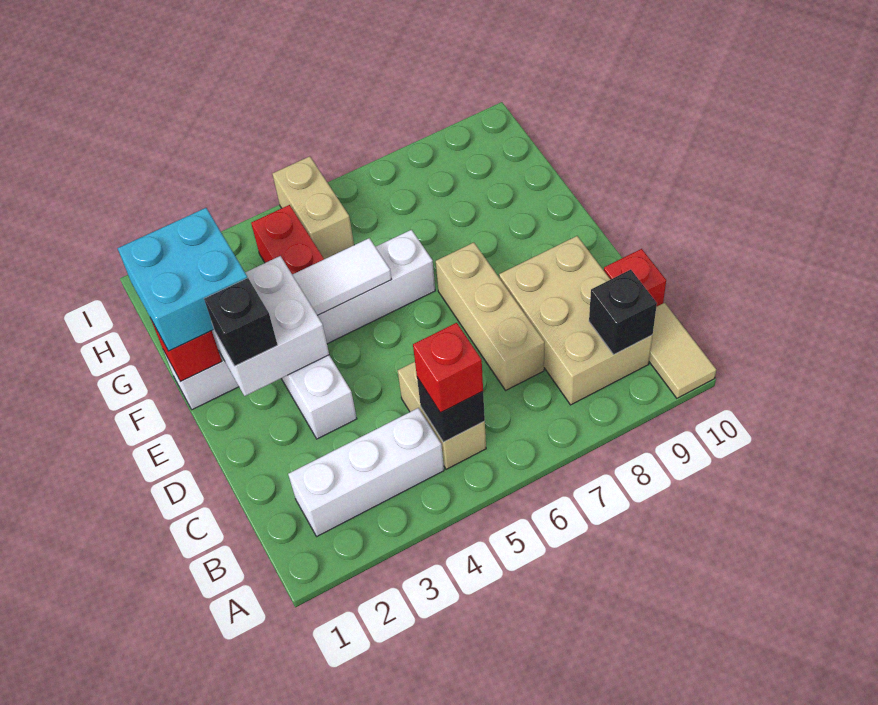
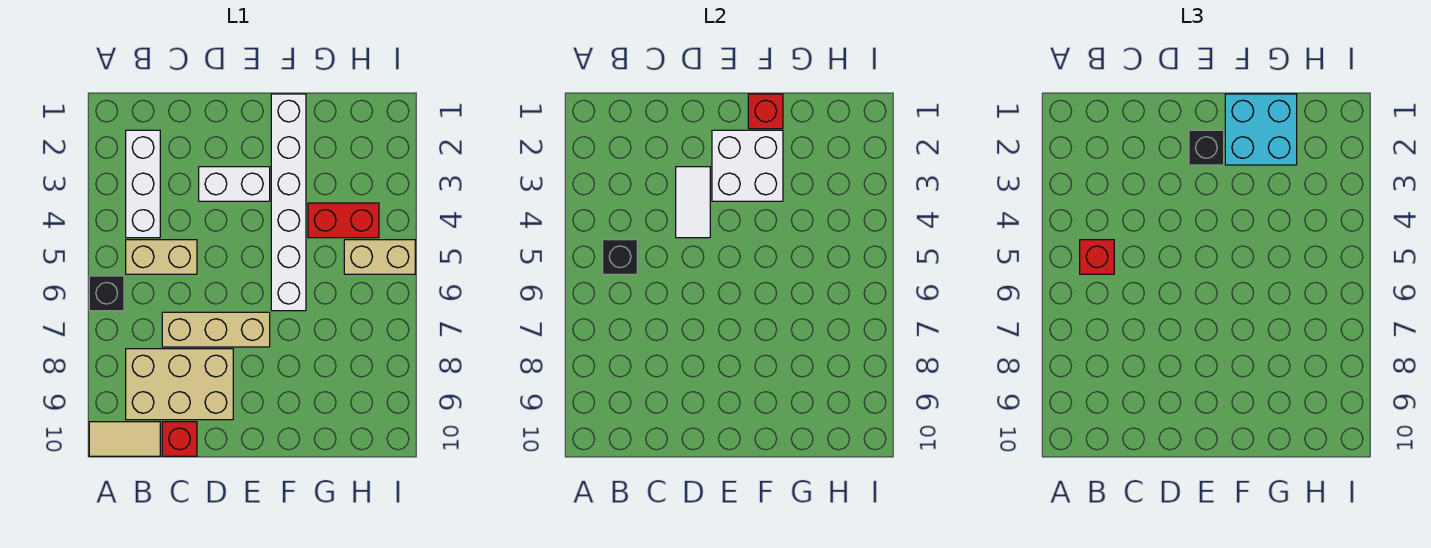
black brick B9 level 2 -> black brick A6 level 1
white tile F4:F5 level 2 -> white tile D3:D4 level 2

